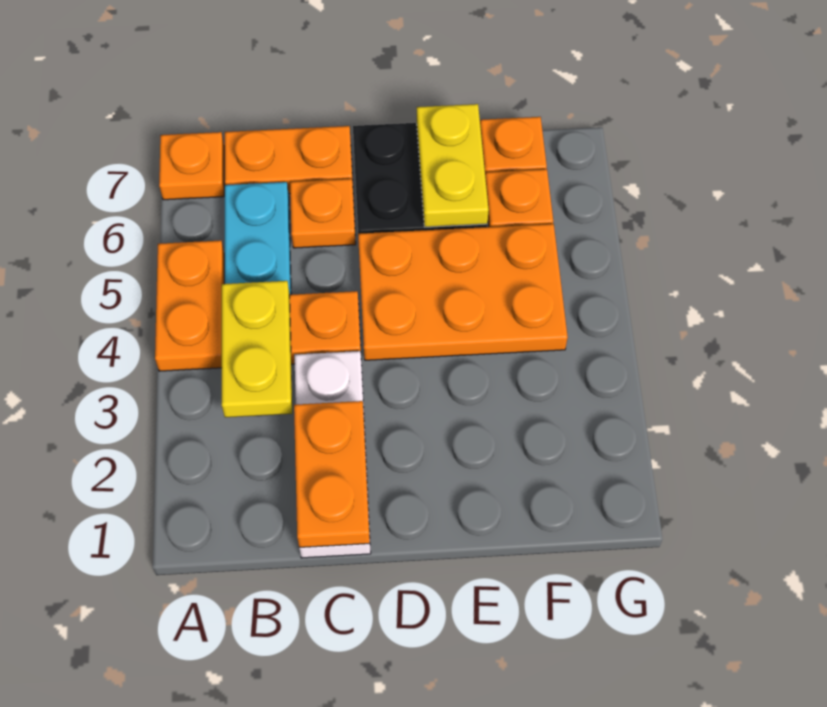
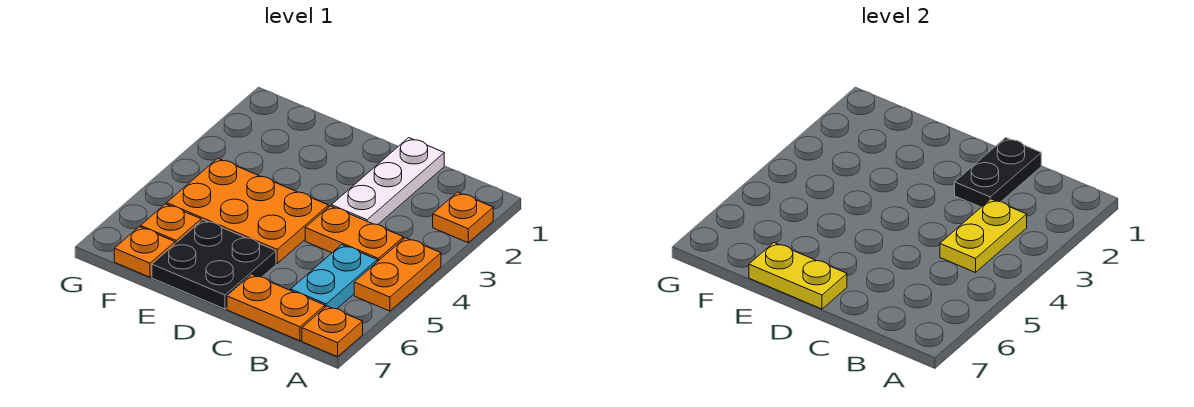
orange plate C1:C2 level 2 -> black plate C1:C2 level 2
orange plate C6 level 1 -> orange plate A2 level 1
yellow plate E6:E7 level 2 -> yellow plate D7:E7 level 2

